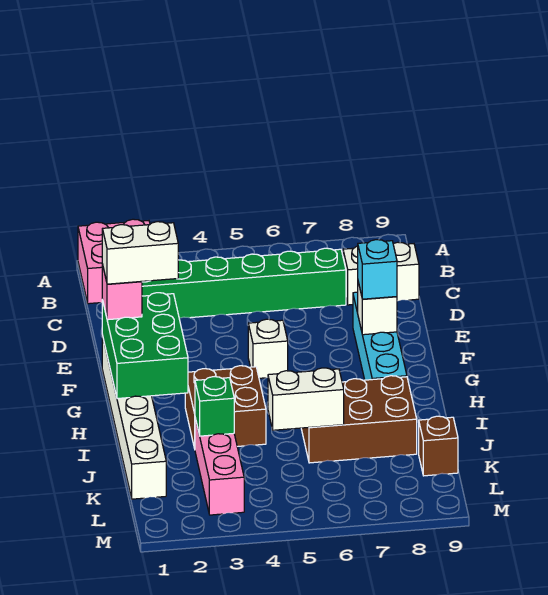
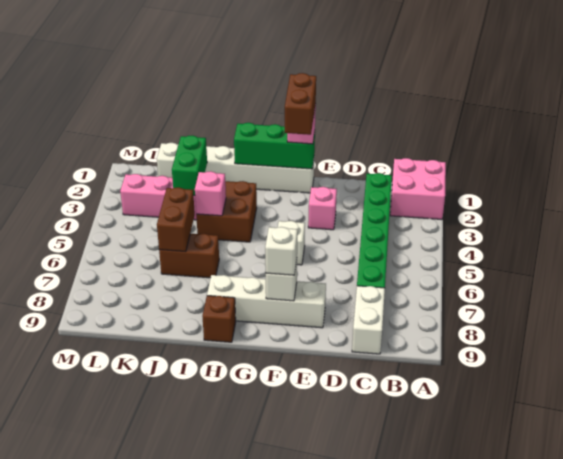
none -> pink brick E3 level 1
cyan brick E8:H8 level 1 -> white brick E8:H8 level 1
green brick F1:H2 level 2 -> green brick F1:H1 level 2
white brick F1:F2 level 4 -> brown brick F1:F2 level 4
cyan brick F8 level 3 -> white brick F8 level 3
none -> pink brick I4 level 2
brown brick I6:J8 level 1 -> brown brick I6:J6 level 1
green brick J3 level 2 -> green brick J2:J3 level 2
white brick J5:J6 level 2 -> brown brick J5:J6 level 2
brown brick K9 level 1 -> brown brick H9 level 1

